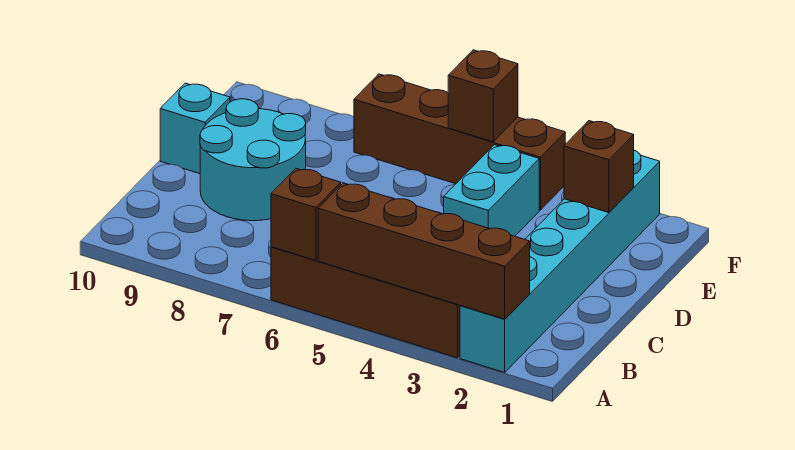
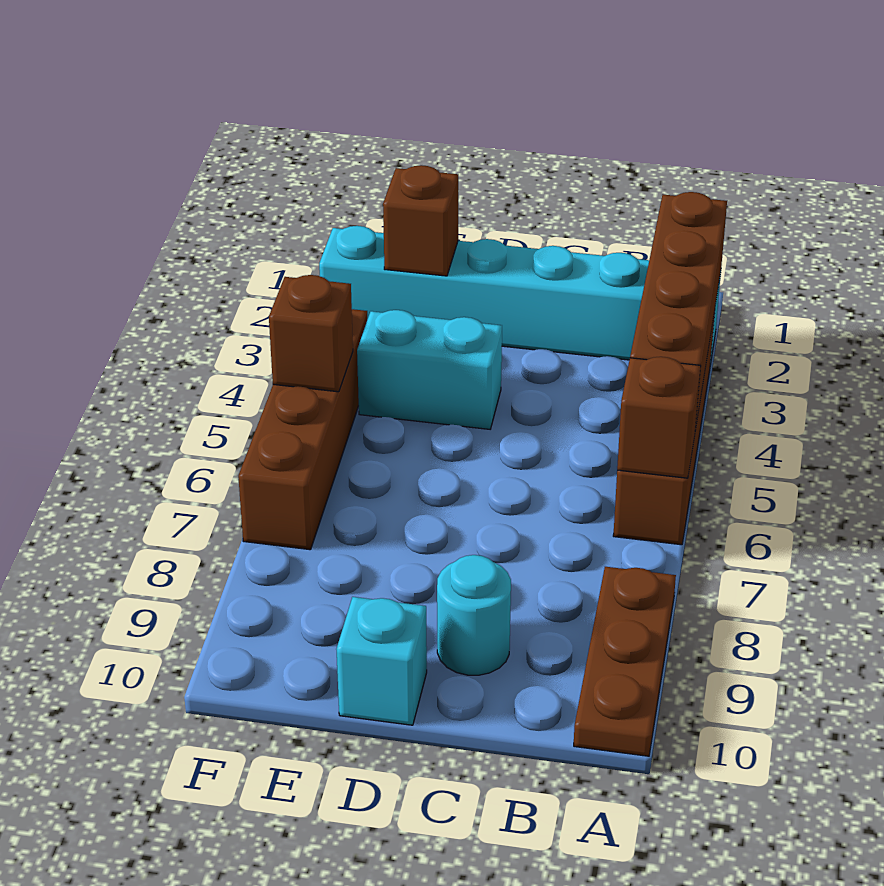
none -> brown plate A8:A10 level 1
cyan round brick C8:D9 level 1 -> cyan round brick C9 level 1

